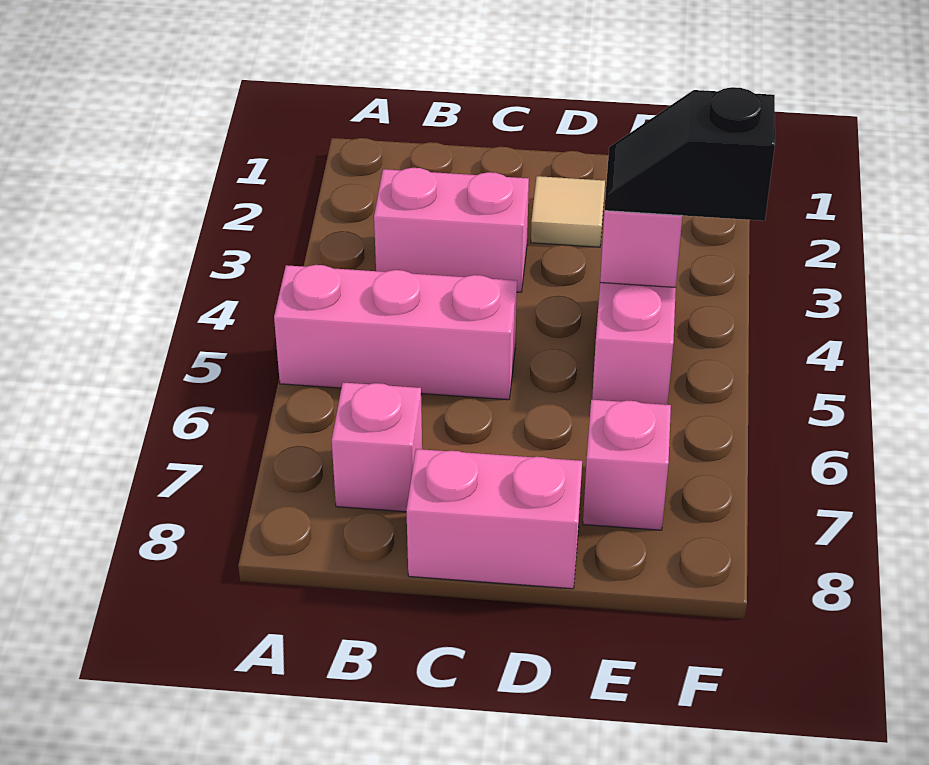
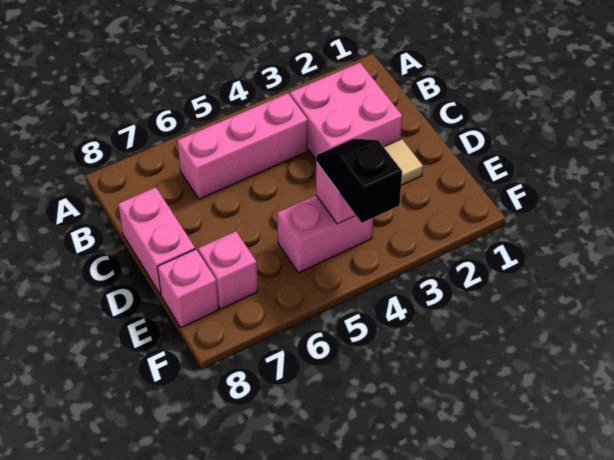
pink brick A5:C5 level 1 -> pink brick B4:B6 level 1
pink brick B3:C3 level 1 -> pink brick B2:C3 level 1
pink brick B7 level 1 -> pink brick E8 level 1

